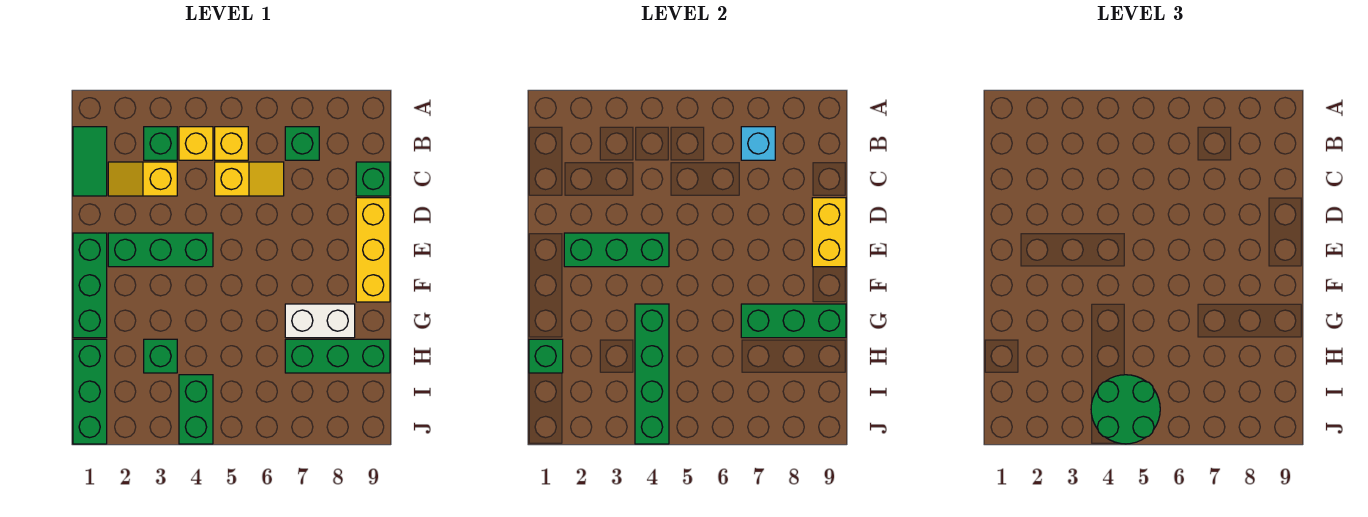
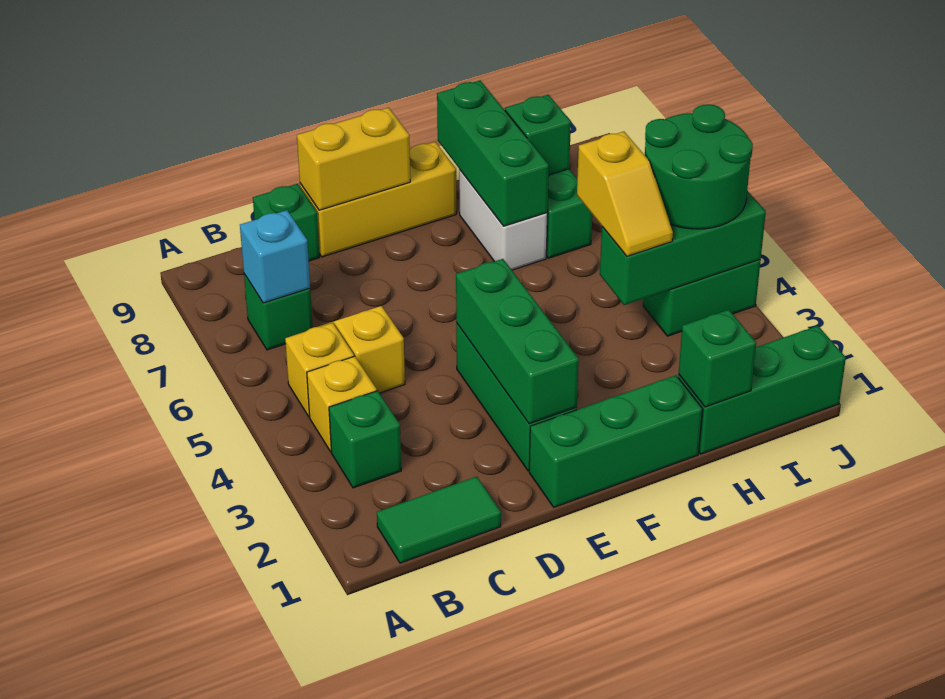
yellow slope C2:C3 level 1 top 3 -> yellow slope H4:H5 level 3 top 5
green brick G4:J4 level 2 -> green brick H4:J4 level 2
green brick H3 level 1 -> green brick H8 level 2

